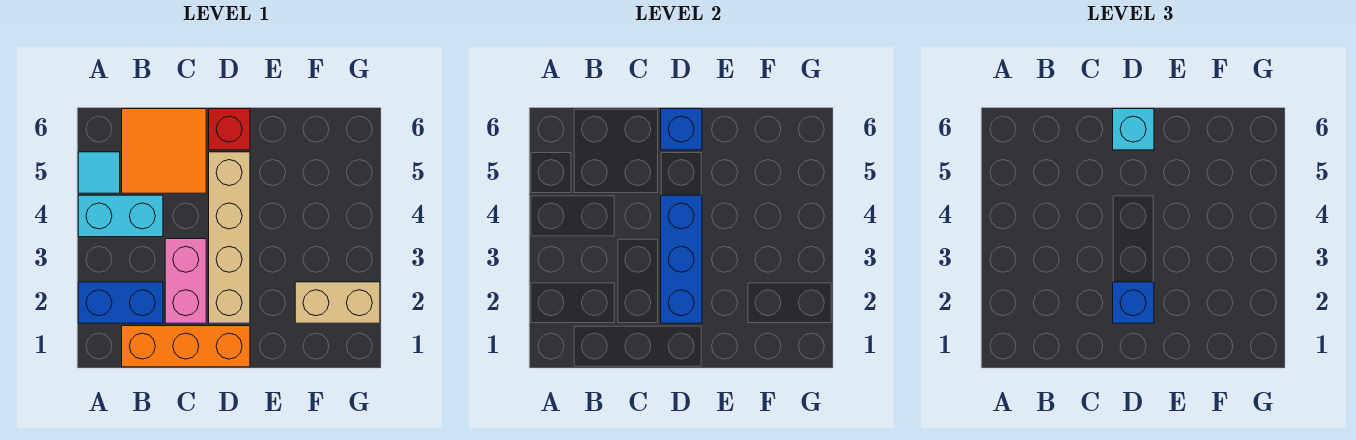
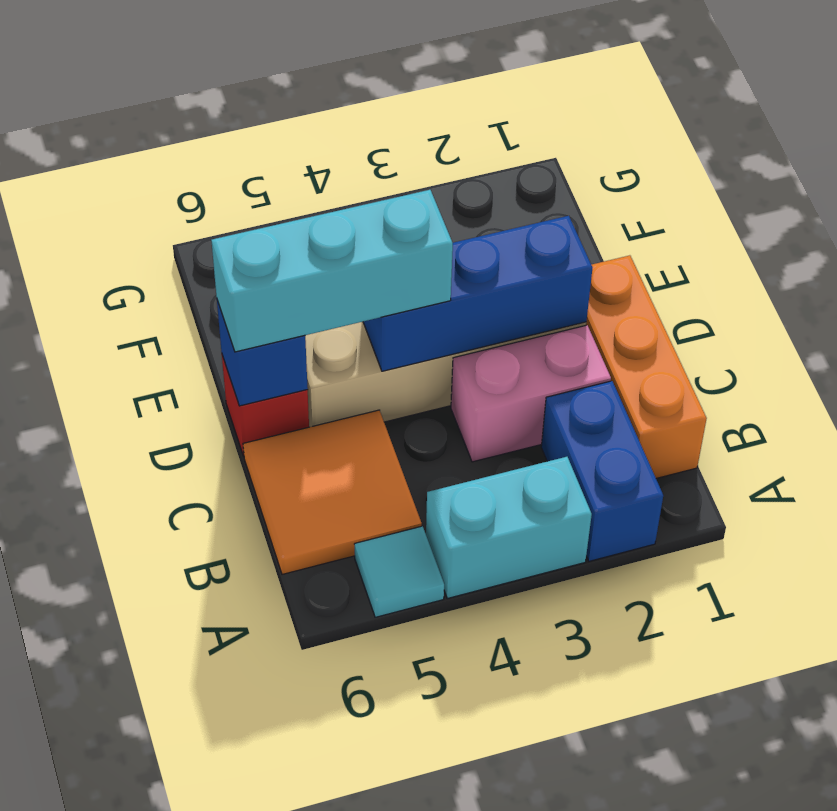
cyan brick A4:B4 level 1 -> cyan brick A3:A4 level 1
blue brick D2 level 3 -> none
cyan brick D6 level 3 -> cyan brick D4:D6 level 3
tan brick F2:G2 level 1 -> none

